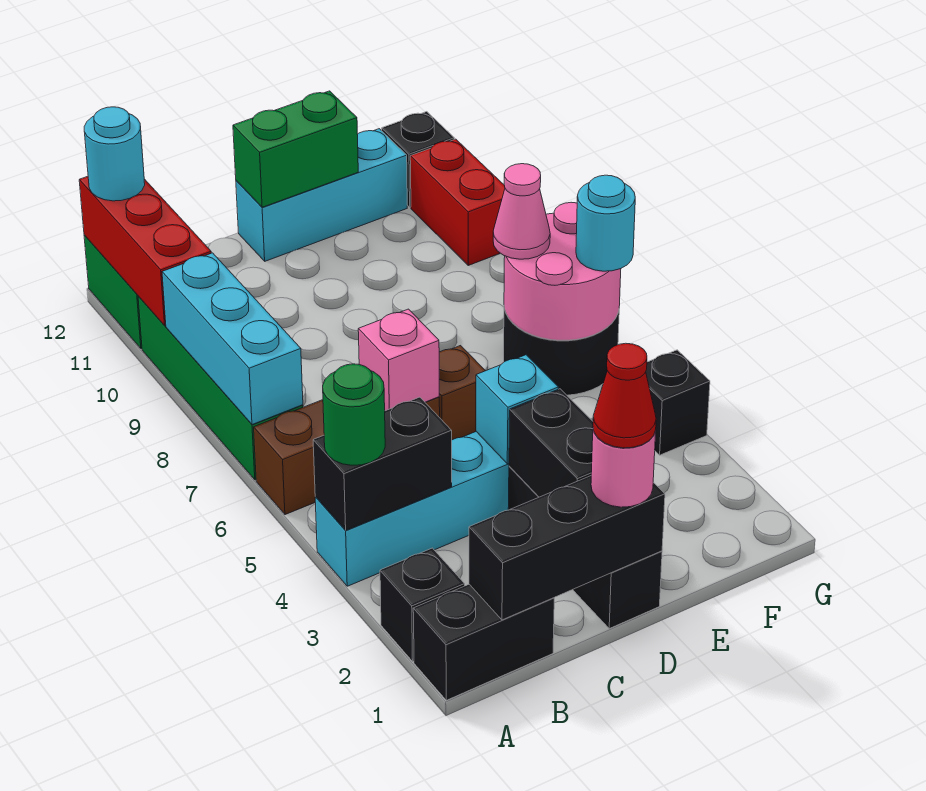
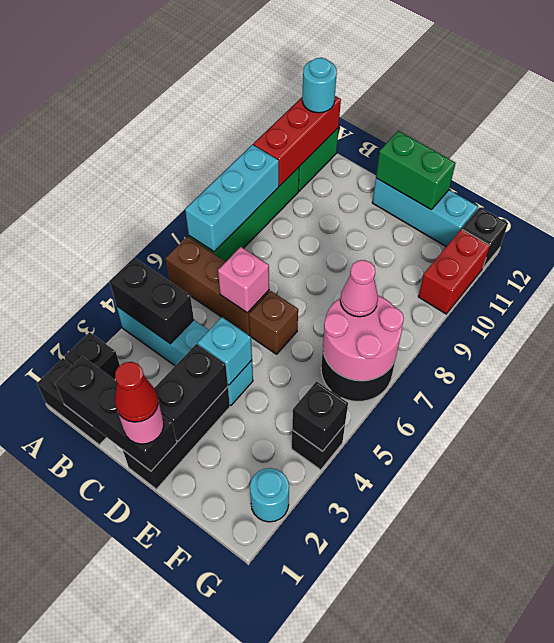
green round brick A4 level 3 -> none
none -> black brick G4 level 2
cyan round brick G6 level 3 -> cyan round brick G2 level 1

